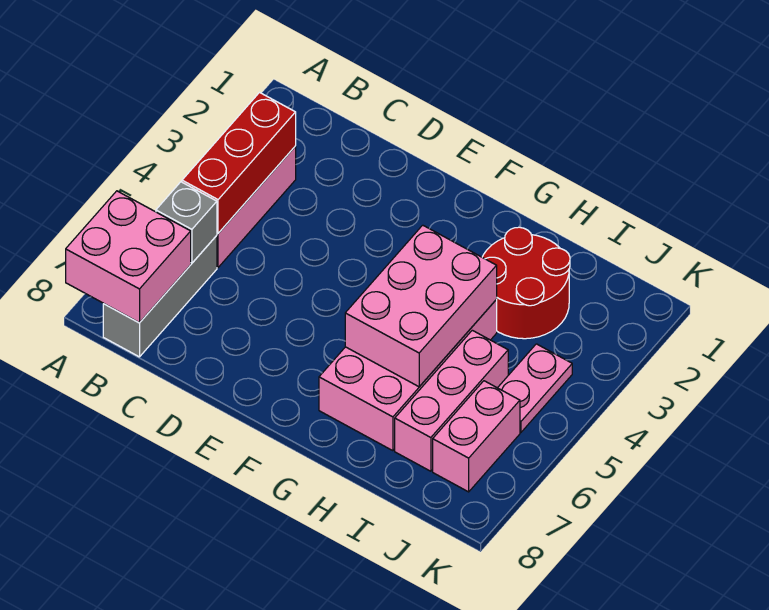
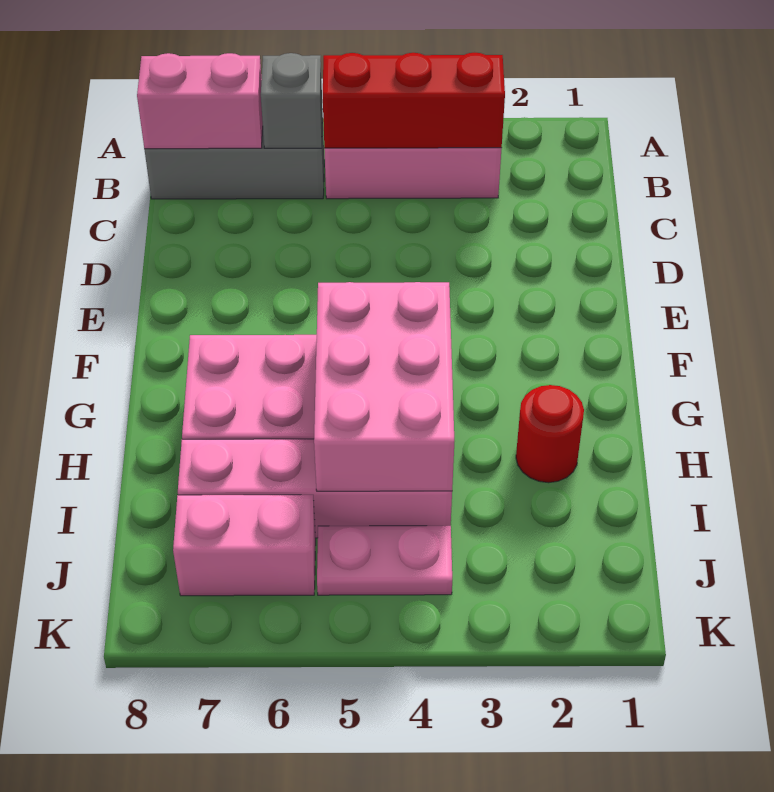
pink brick A7:B8 level 2 -> pink brick B7:B8 level 2
pink brick G4:H6 level 2 -> pink brick G4:I5 level 2
red round brick H2:I3 level 1 -> red round brick H2 level 1
pink brick I5:I7 level 1 -> pink brick I4:I7 level 1

